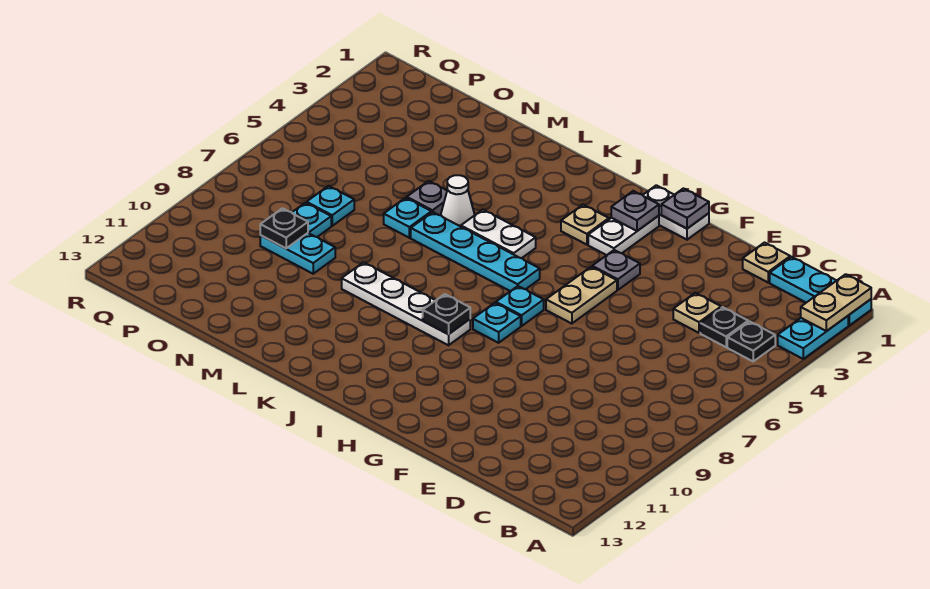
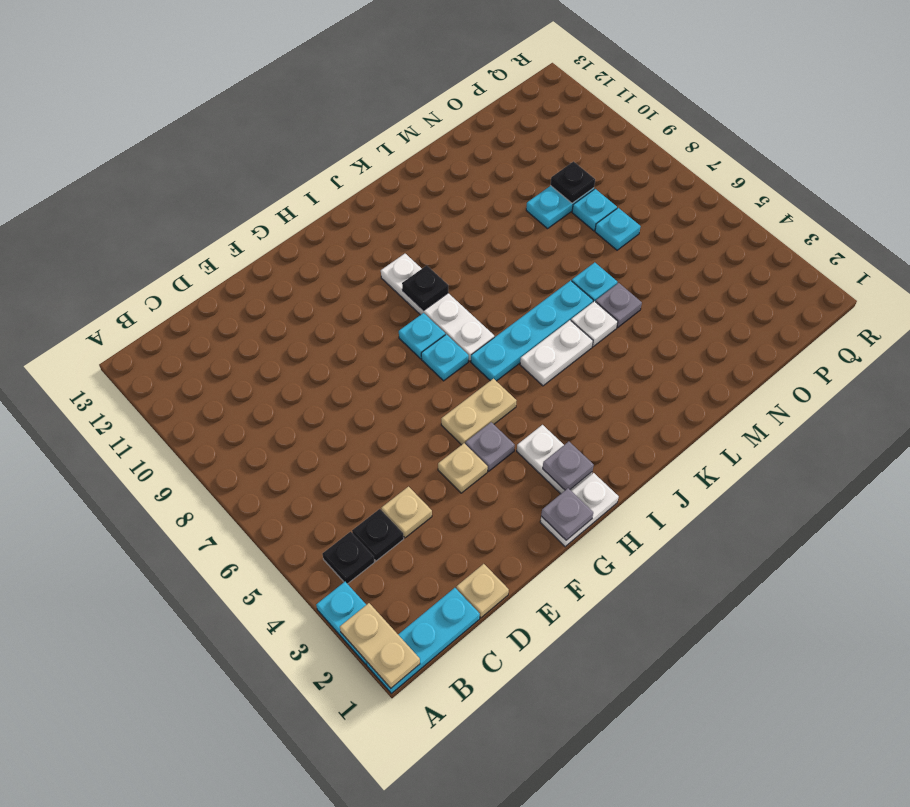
tan plate G5:G6 level 1 -> tan plate G5:H5 level 1
tan plate I3 level 1 -> tan plate F4 level 1
white plate I9:L9 level 1 -> white plate I7:I10 level 1
white cone L5 level 1 -> white plate L5 level 1

